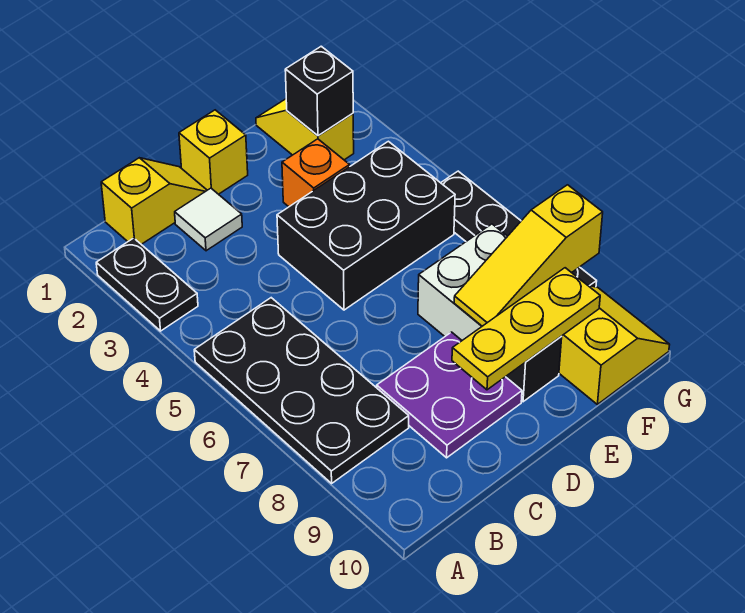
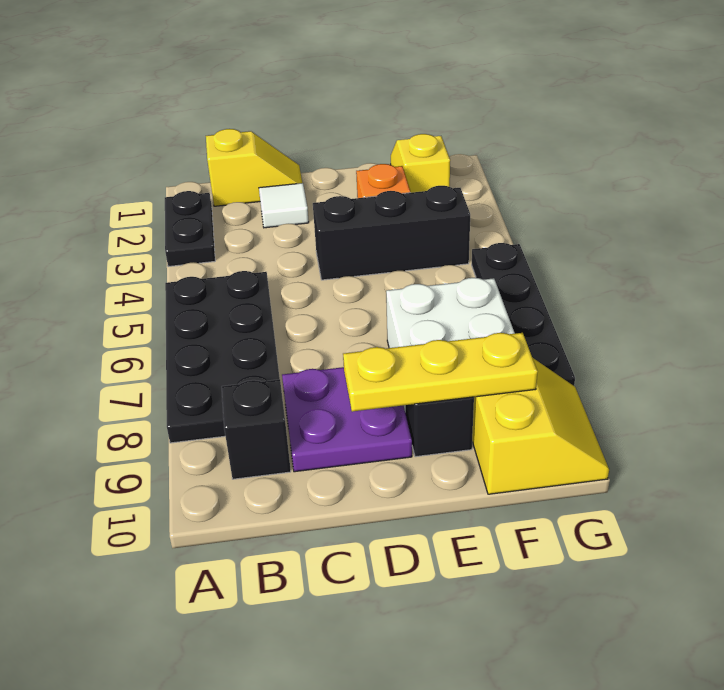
yellow brick D1 level 1 -> none
black brick D4:F5 level 1 -> black brick D4:F4 level 1
yellow slope E8:G8 level 2 top G -> none
black brick F2 level 2 -> black brick B9 level 1

